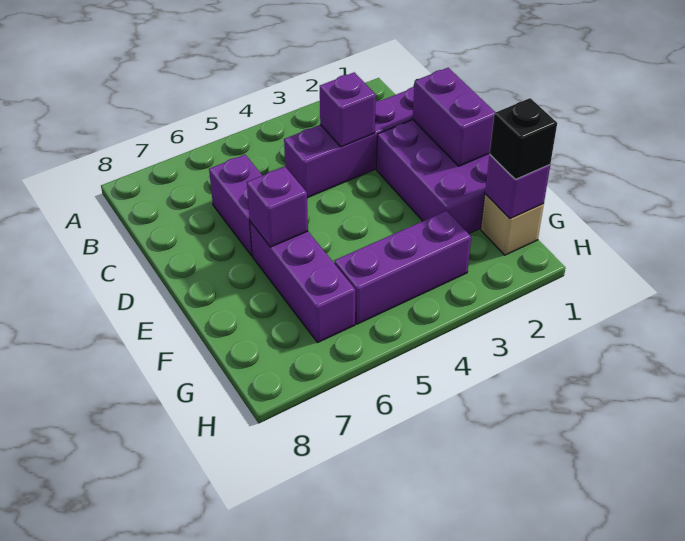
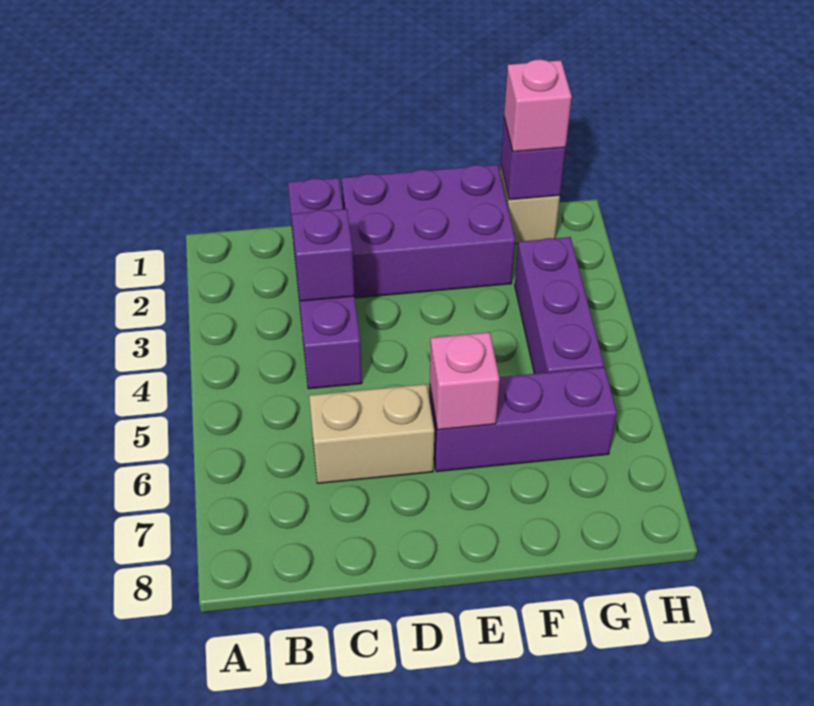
purple brick C6:D6 level 1 -> tan brick C6:D6 level 1
purple brick D1:E1 level 2 -> none
purple brick E6 level 2 -> pink brick E6 level 2
black brick G1 level 3 -> pink brick G1 level 3

